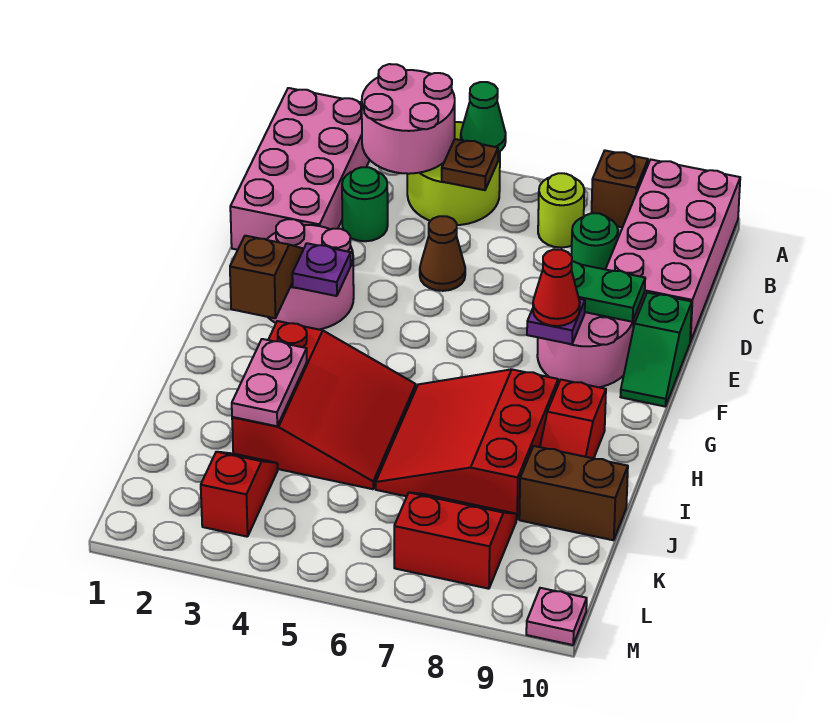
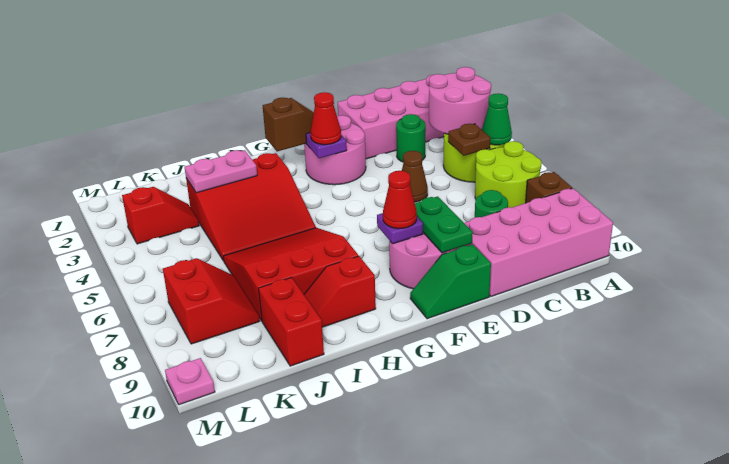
lime round brick B7 level 1 -> lime round brick A6:B7 level 1
none -> red cone F3 level 3
brown brick J9:J10 level 1 -> red brick J9:J10 level 1

